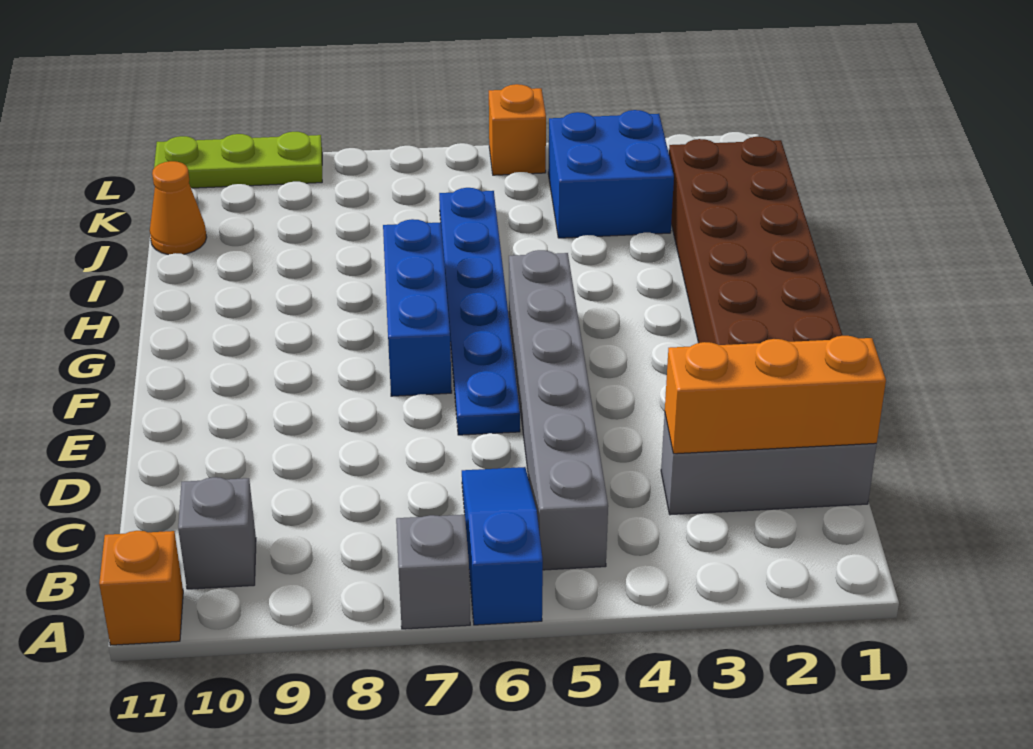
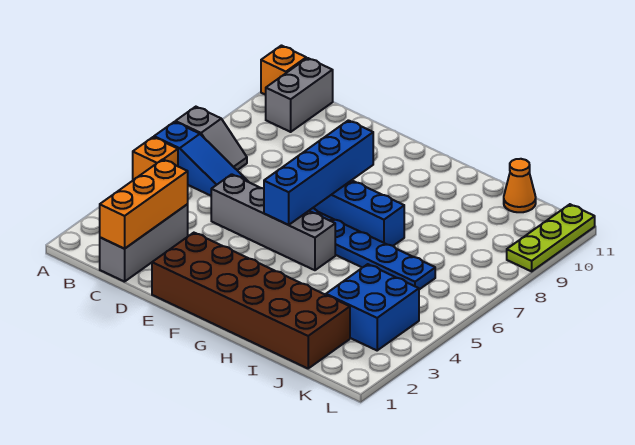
grey brick B5:G5 level 1 -> grey brick D5:G5 level 1
grey brick B10 level 1 -> grey brick B10:B11 level 1
none -> blue brick F5:F8 level 2
orange brick L5 level 1 -> orange brick A5 level 1

